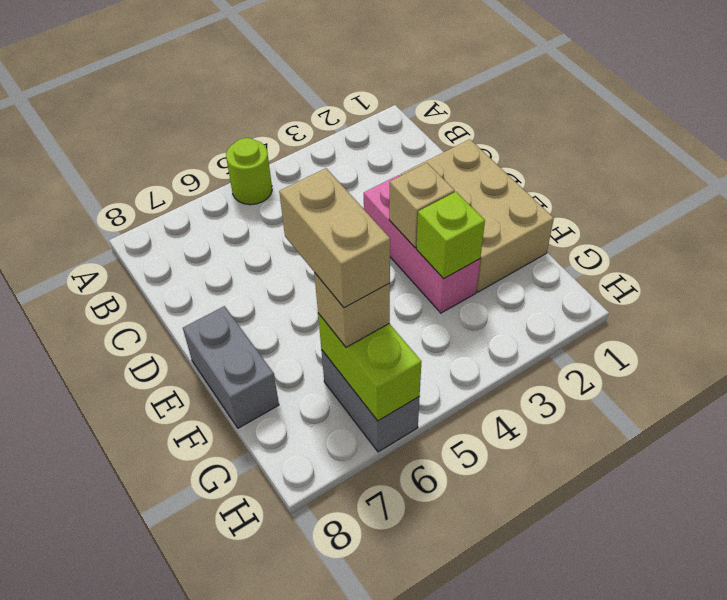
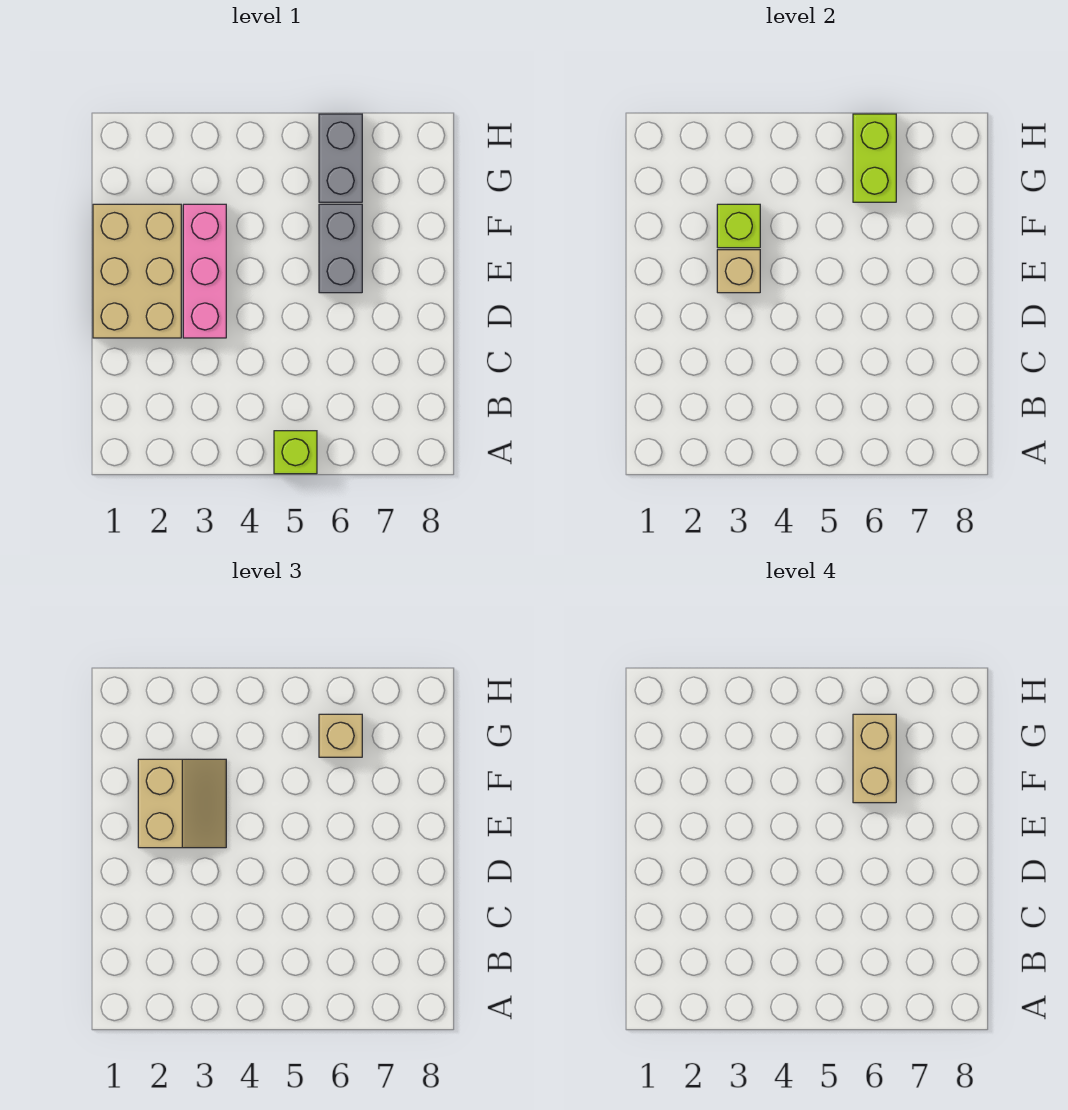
lime round brick A5 level 1 -> lime brick A5 level 1
none -> tan slope E2:F3 level 3 top 2
grey brick E8:F8 level 1 -> grey brick E6:F6 level 1

